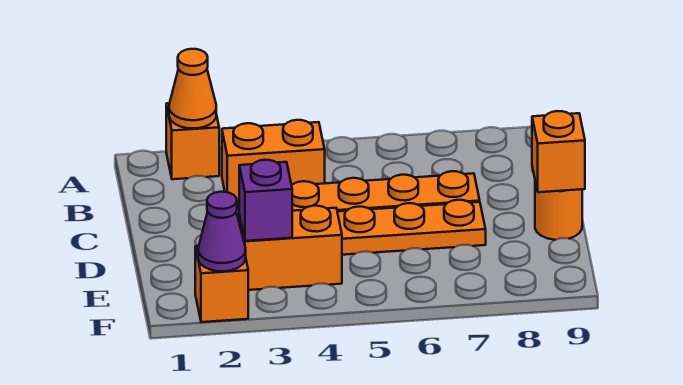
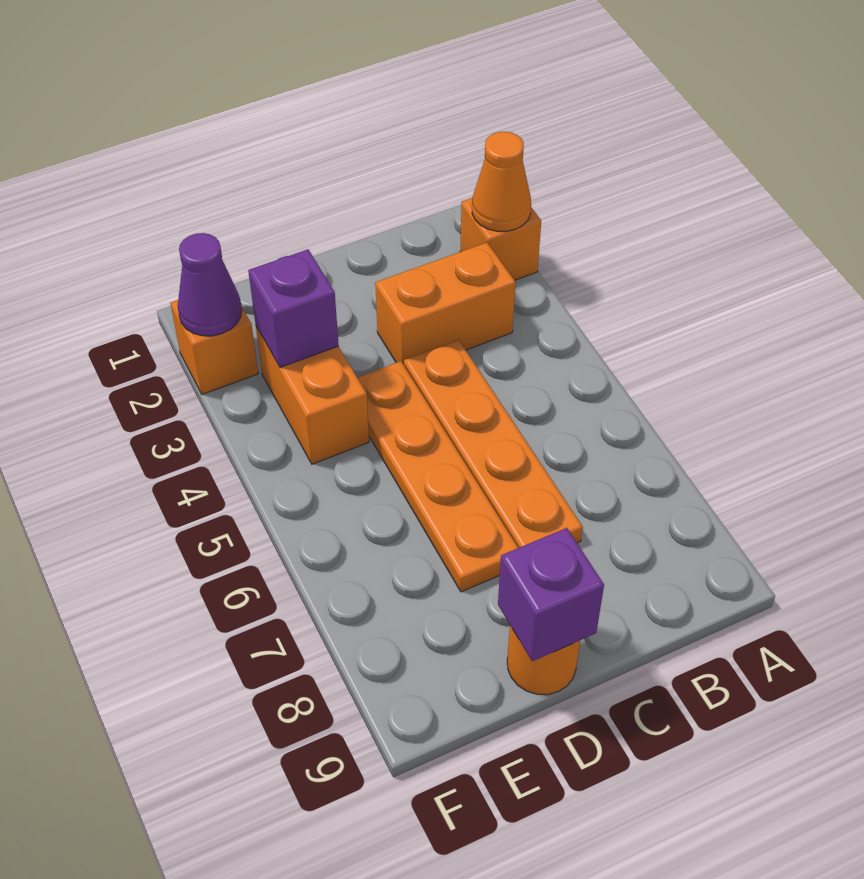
orange brick B3:B4 level 1 -> orange brick B3:C3 level 1
orange brick D9 level 2 -> purple brick D9 level 2

